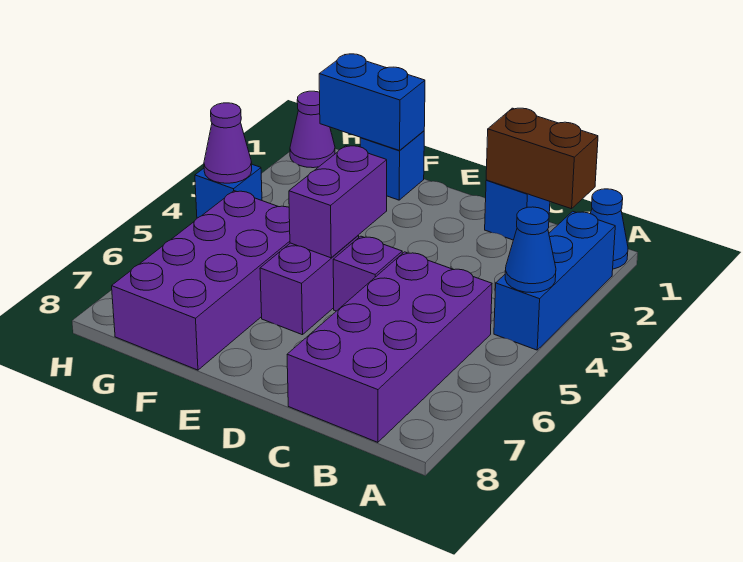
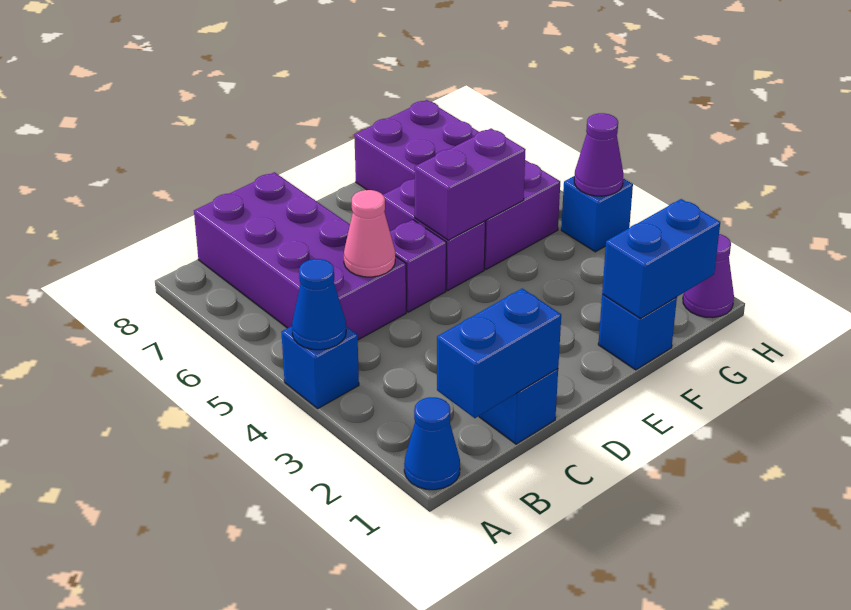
blue brick A2:A4 level 1 -> blue brick A4 level 1
brown brick B1:C1 level 2 -> blue brick B1:C1 level 2
none -> pink cone C5 level 2
purple brick E4:E5 level 2 -> purple brick E5:F5 level 2

